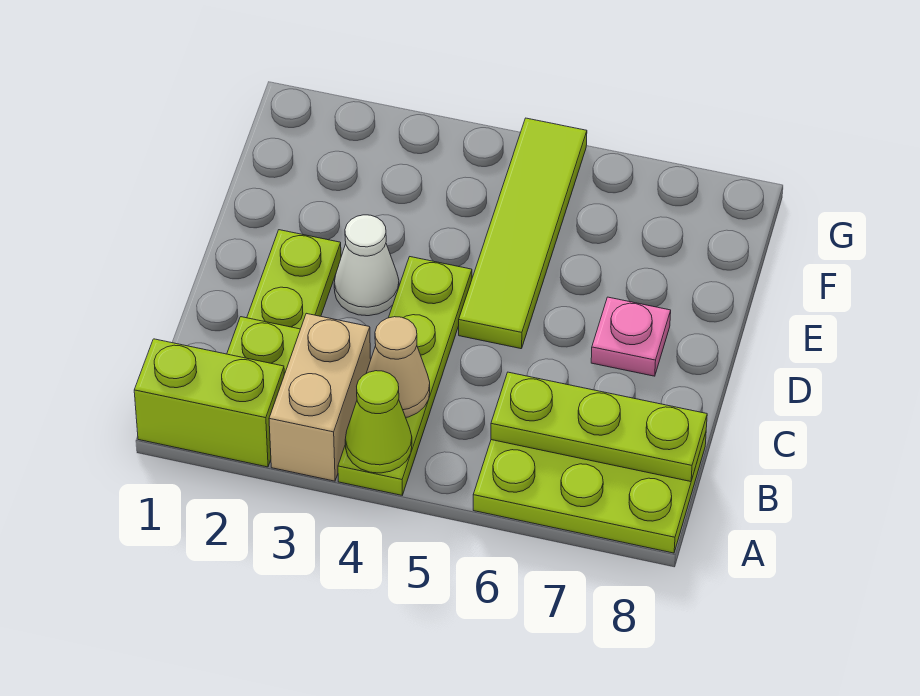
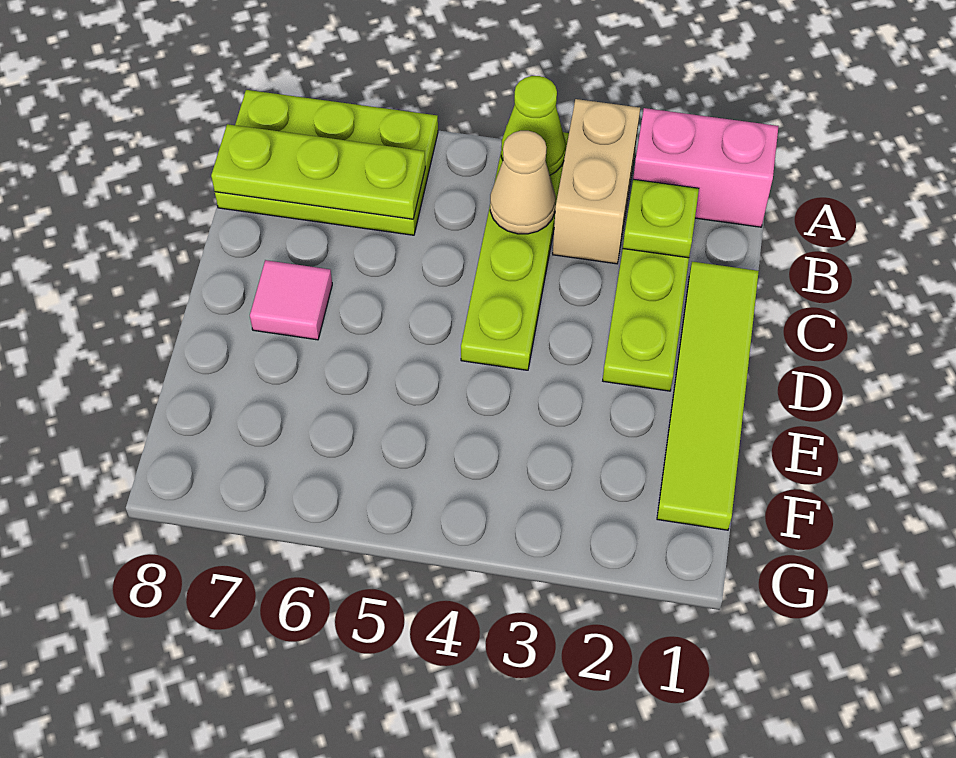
lime brick A1:A2 level 1 -> pink brick A1:A2 level 1
white cone D3 level 1 -> none
lime tile D5:G5 level 1 -> lime tile C1:F1 level 1
pink plate D7 level 1 -> pink tile D7 level 1

